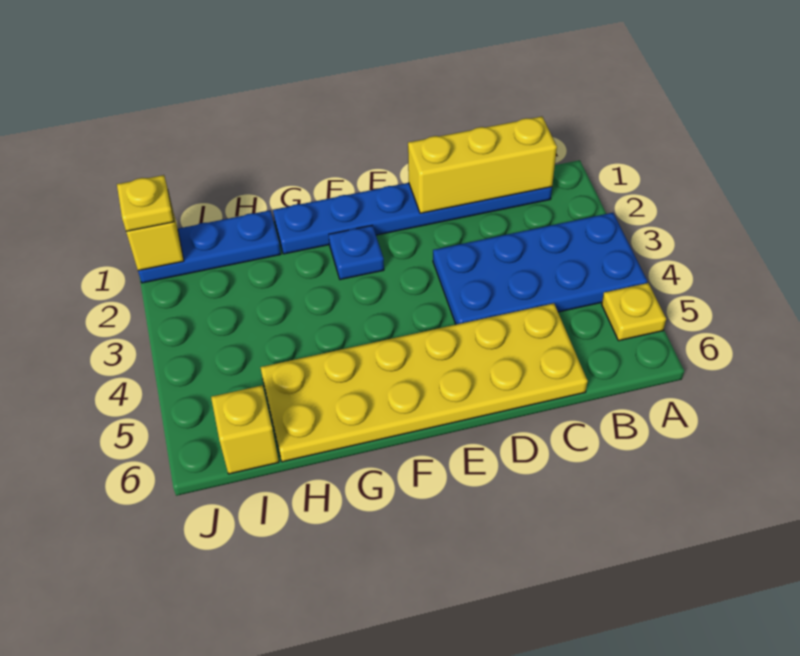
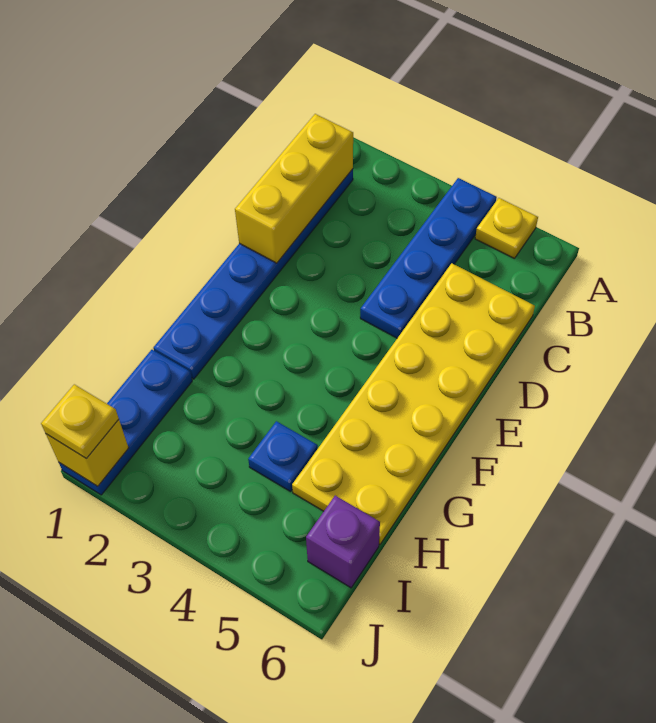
blue plate A3:D4 level 1 -> blue plate A4:D4 level 1
blue plate F2 level 1 -> blue plate H4 level 1
yellow brick I6 level 1 -> purple brick I6 level 1

